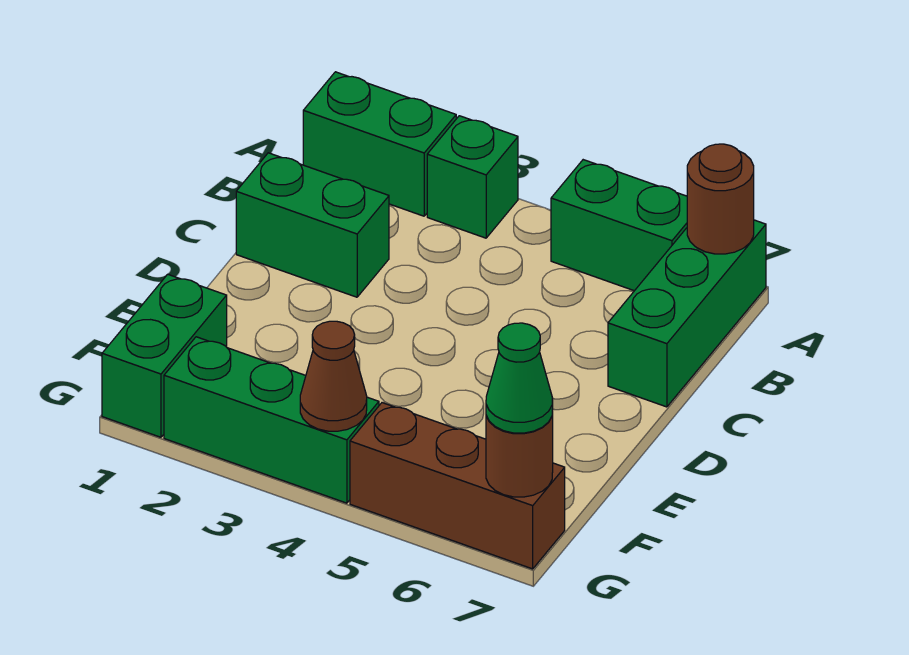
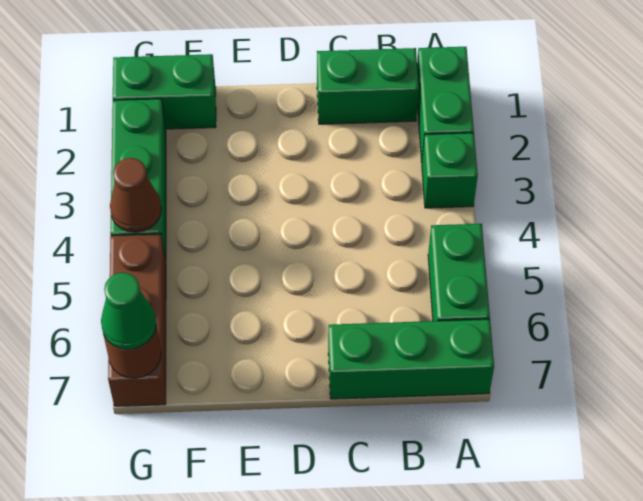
brown round brick A7 level 2 -> none
green brick C1:C2 level 1 -> green brick B1:C1 level 1

